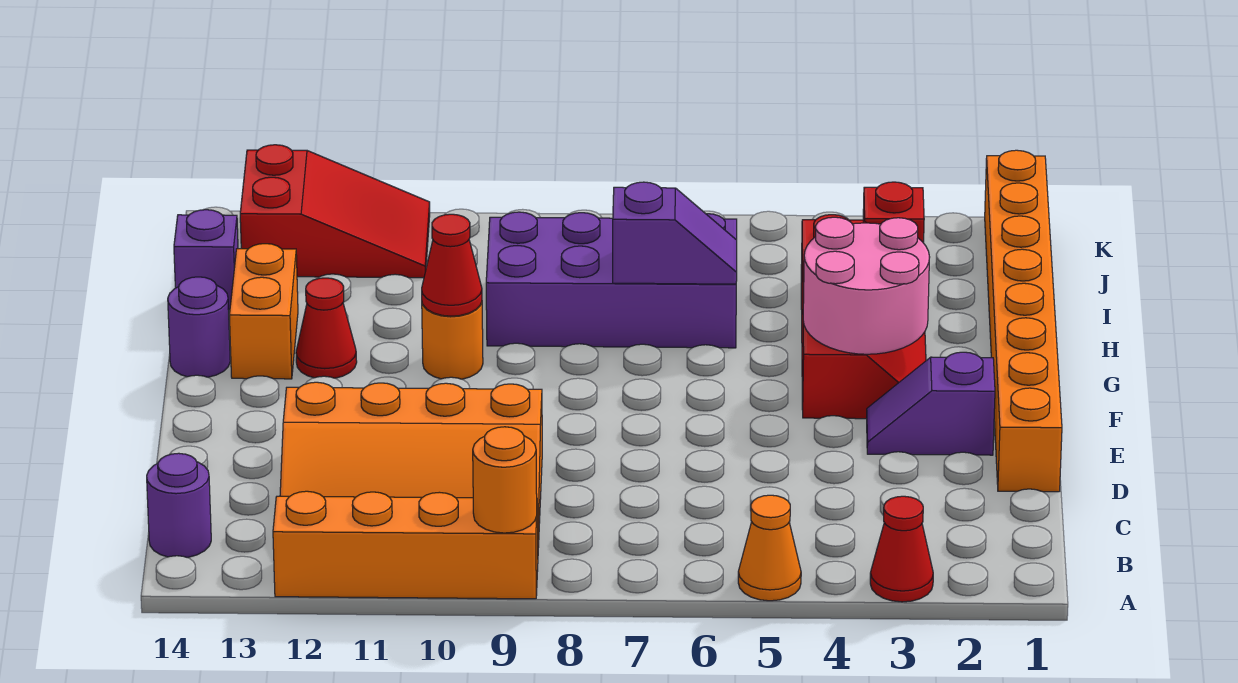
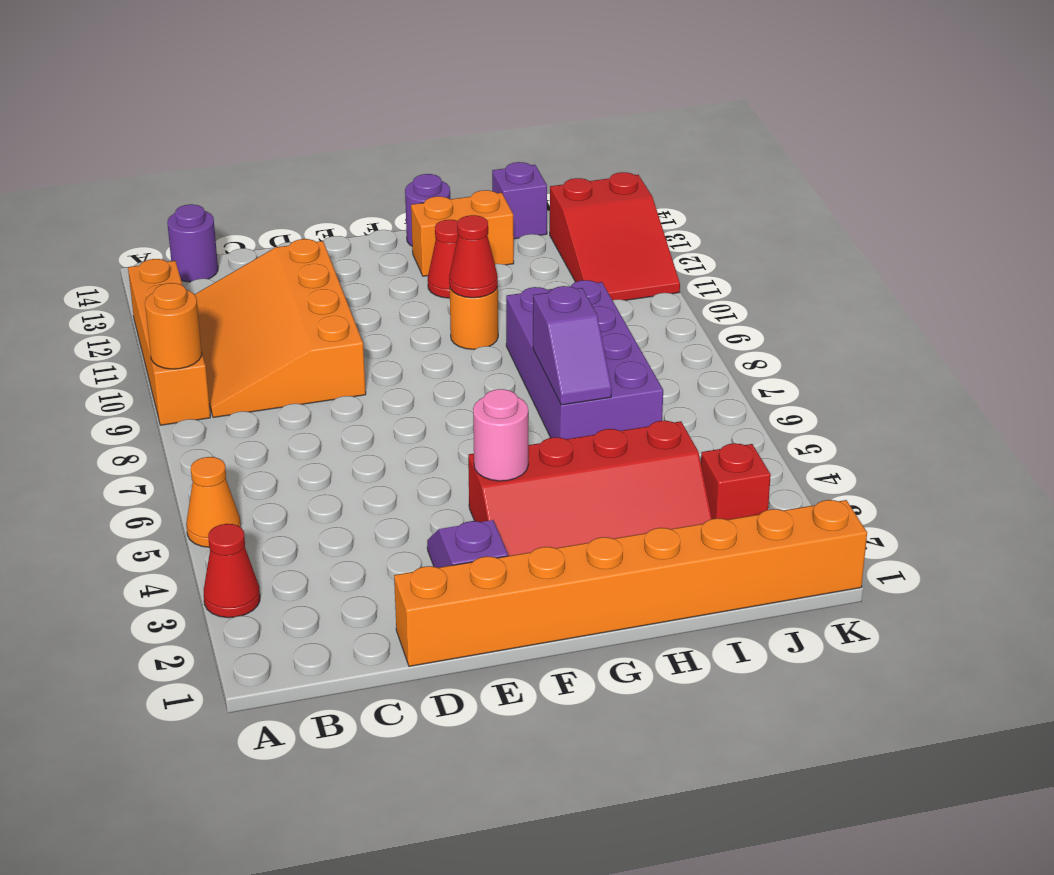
pink round brick F3:G4 level 2 -> pink round brick F4 level 2

